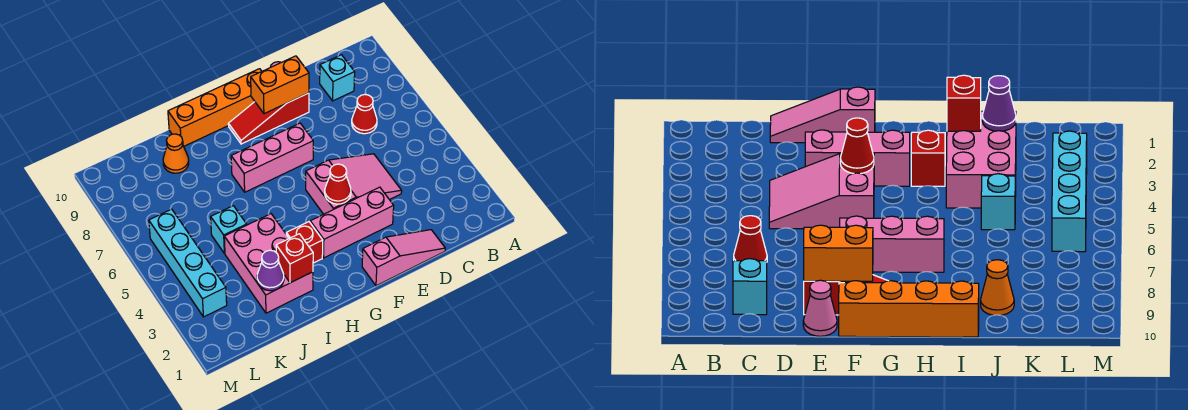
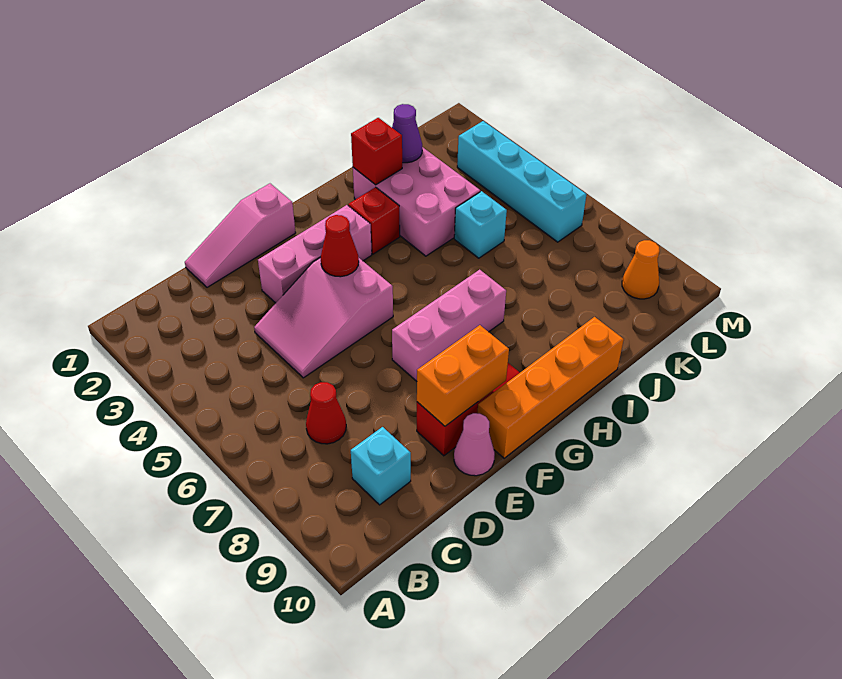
orange cone J9 level 1 -> orange cone L9 level 1

